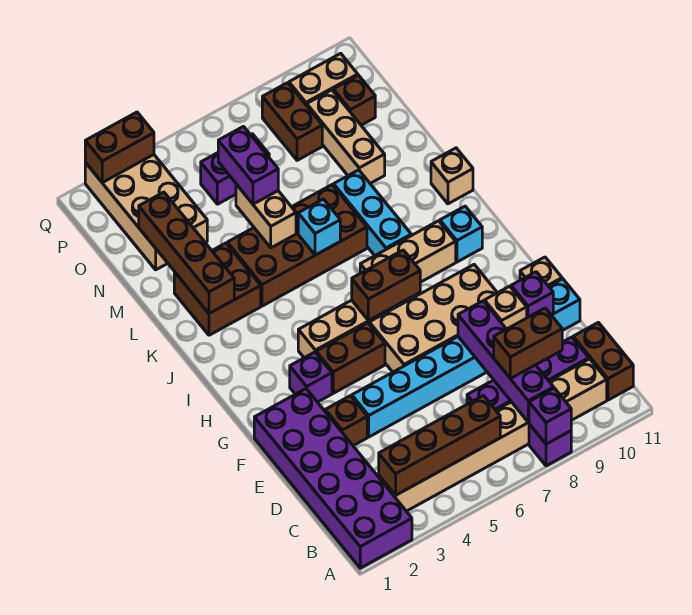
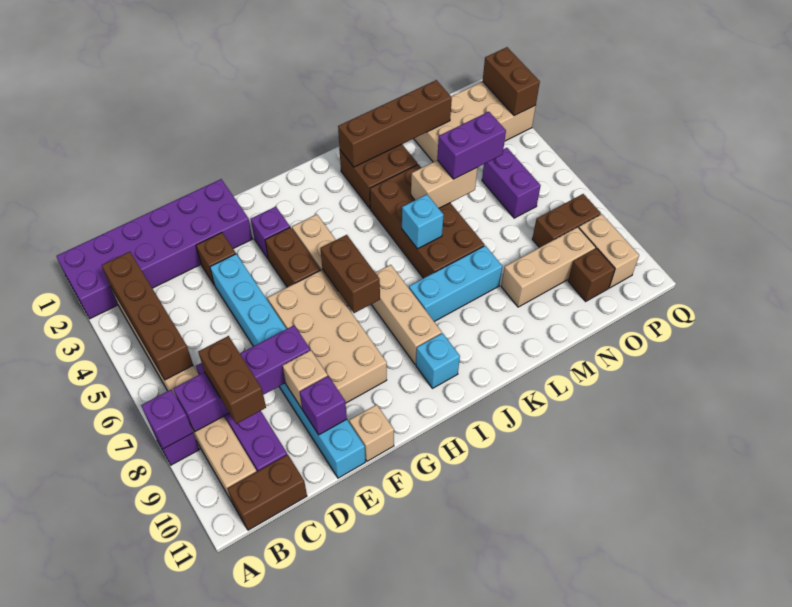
tan brick K11 level 1 -> none

